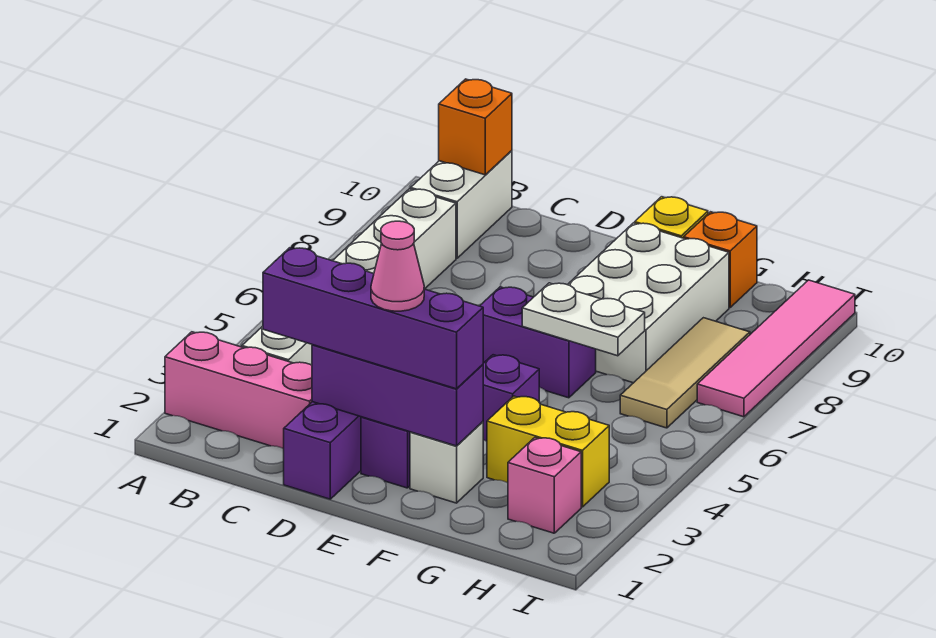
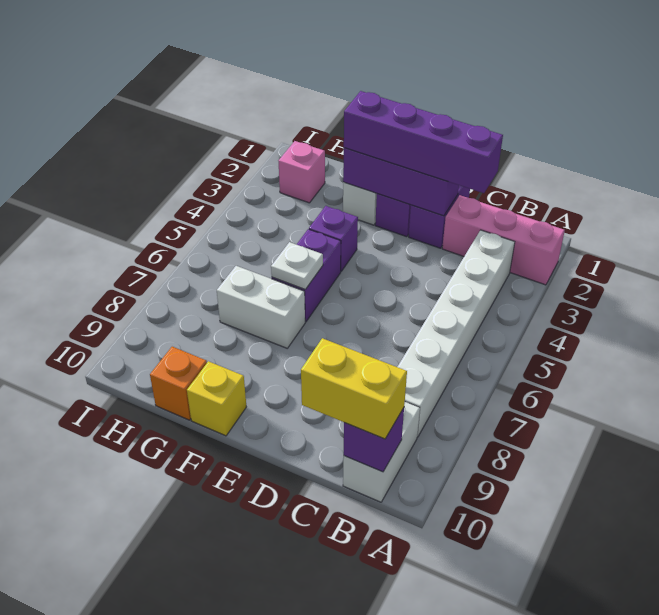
orange brick B10 level 2 -> purple brick B10 level 2
pink cone E2 level 4 -> none
purple brick E6:F6 level 1 -> purple brick F5:F6 level 1
white plate F6:G6 level 2 -> white plate F6 level 2
white brick F7:G9 level 1 -> white brick F7:G7 level 1
yellow brick G3:H3 level 1 -> yellow brick B10:C10 level 3
tan tile H6:H8 level 1 -> none
pink tile I7:I10 level 1 -> none

